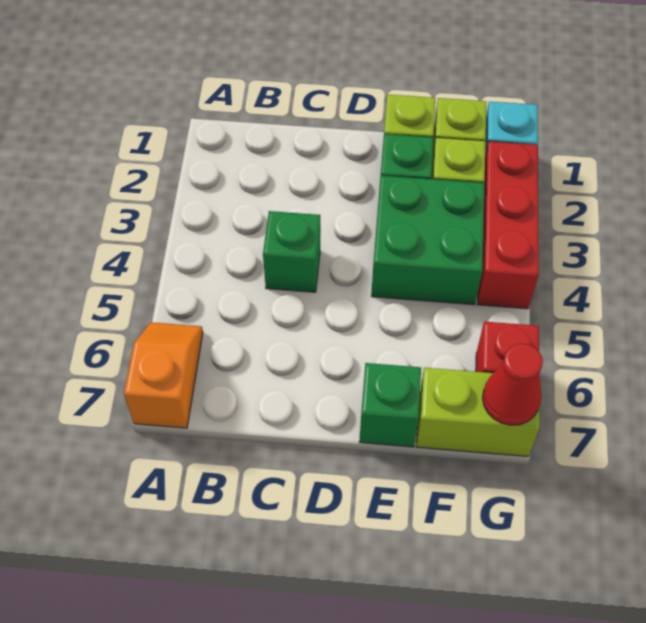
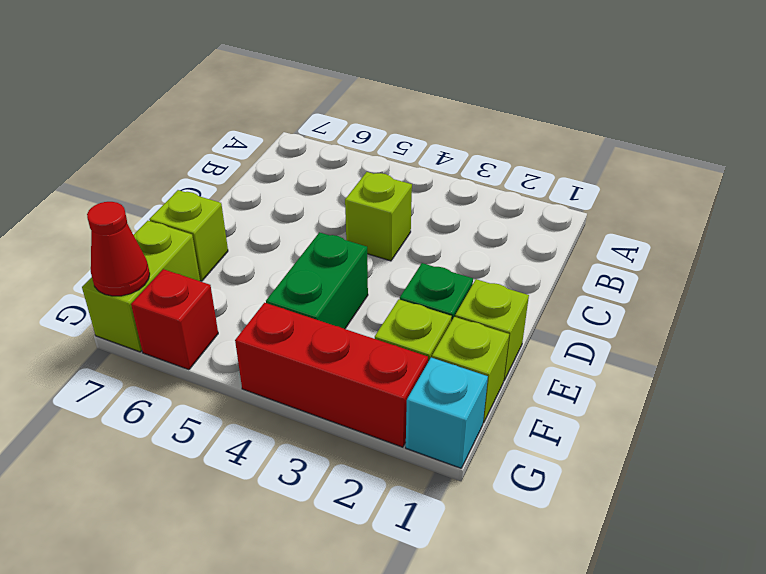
orange slope A6:A7 level 1 top 7 -> none
green brick C4 level 1 -> lime brick C4 level 1
green brick E3:F4 level 1 -> green brick E4:F4 level 1
green brick E7 level 1 -> lime brick E7 level 1

